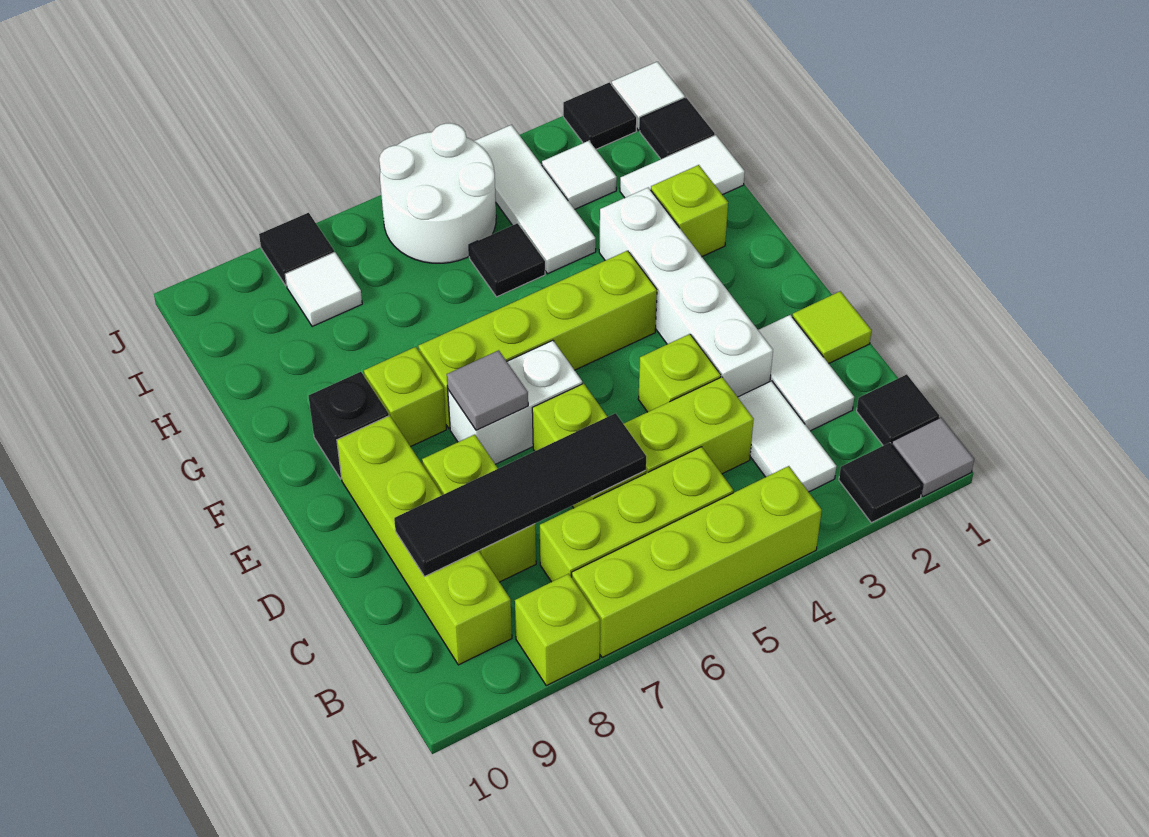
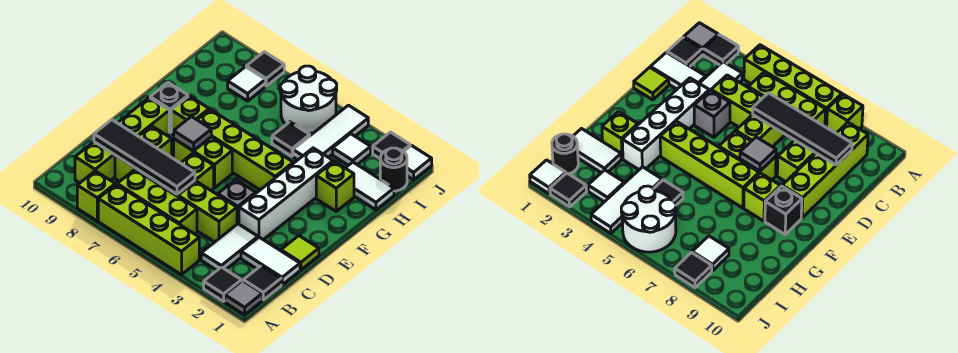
white tile C2:D2 level 1 -> white tile C1:C2 level 1
lime brick D4 level 1 -> grey brick D4 level 1
white brick E6:E7 level 1 -> lime brick E6:E7 level 1
black tile I1 level 1 -> black round brick I1 level 1

